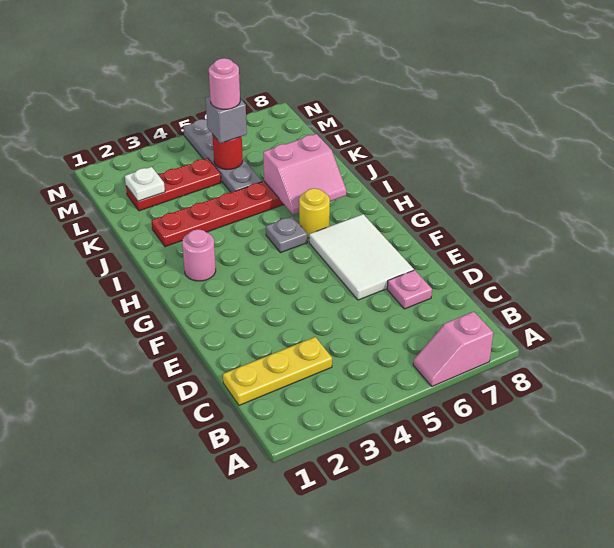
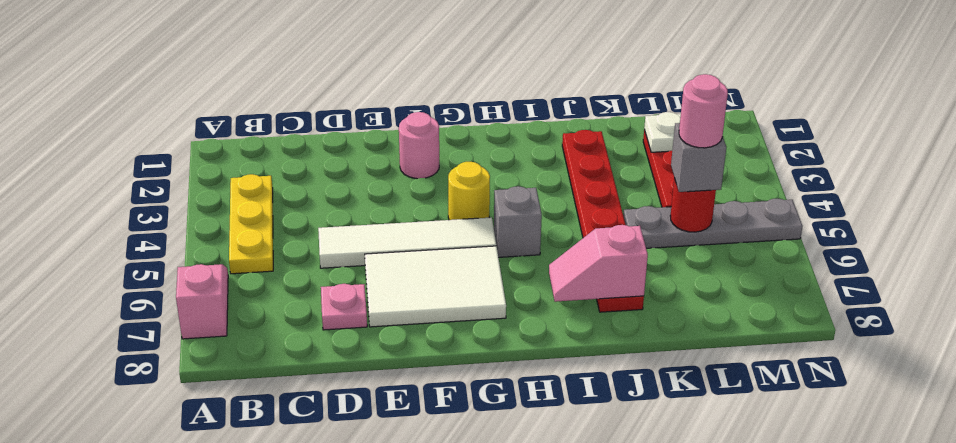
yellow plate C1:C3 level 1 -> yellow plate B3:B5 level 1
none -> white tile D5:G5 level 1
pink round brick H2 level 1 -> pink round brick F2 level 1
grey plate H5 level 1 -> grey brick H5 level 1
yellow round brick H6 level 1 -> yellow round brick G4 level 1
pink slope I6:J7 level 2 top J -> pink slope I7:J7 level 2 top J

